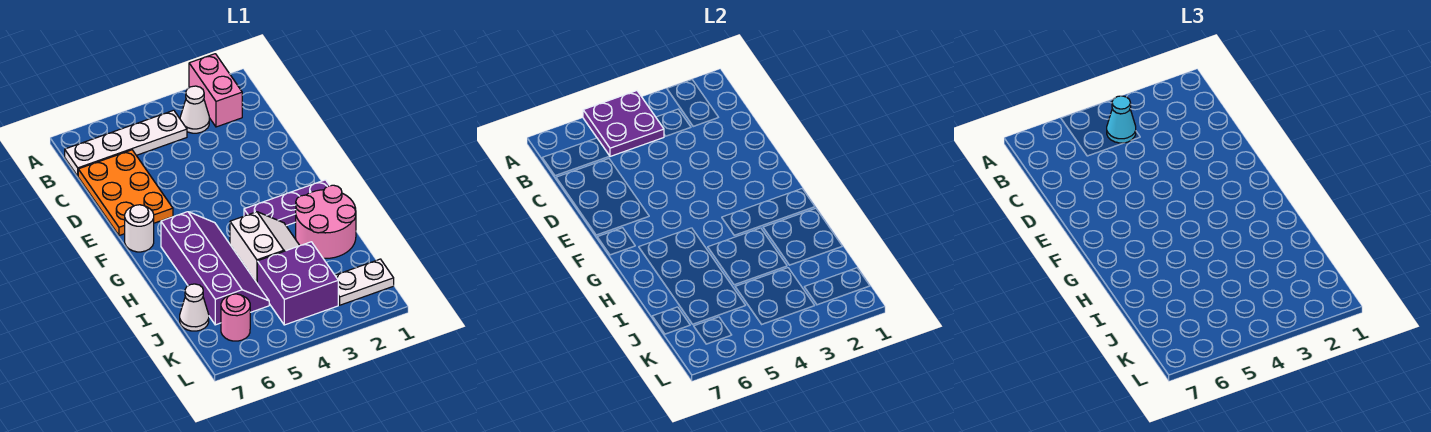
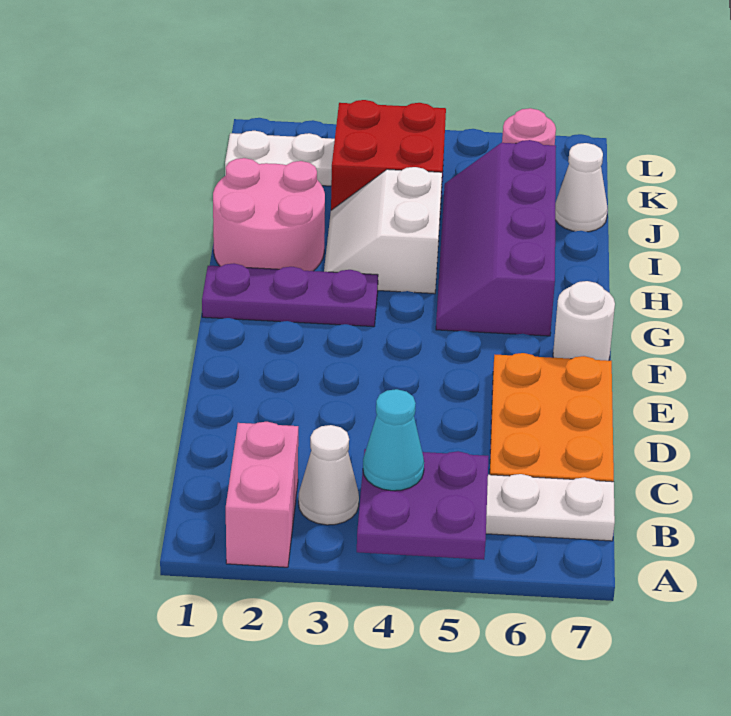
purple brick J3:K4 level 1 -> red brick J3:K4 level 1

